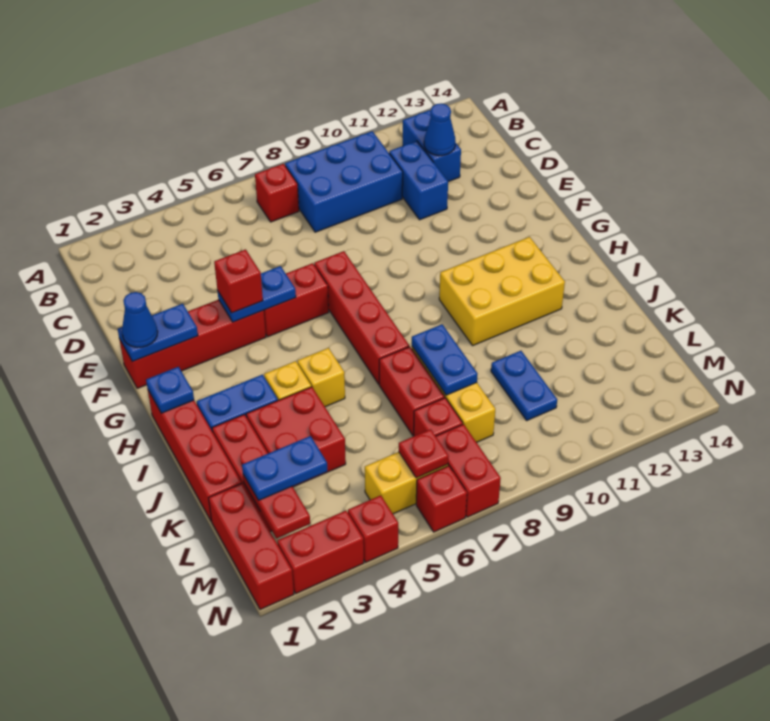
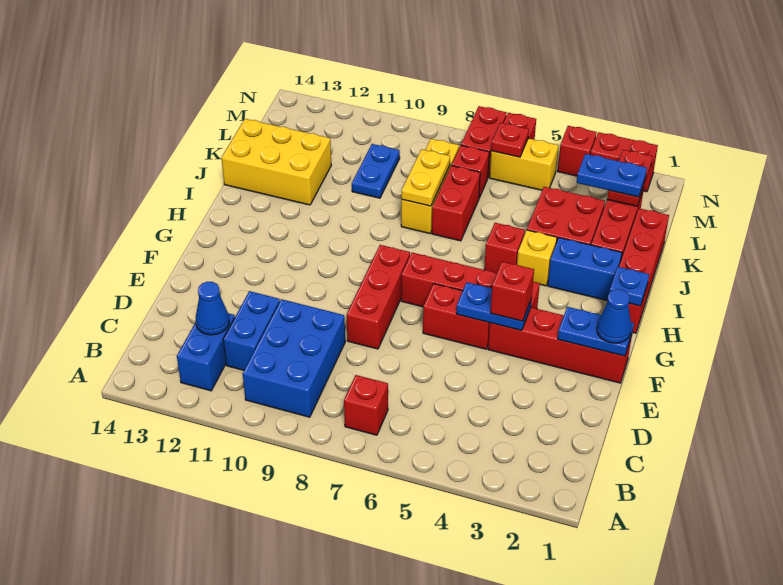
blue brick B8:C10 level 1 -> blue brick B9:D10 level 1
red brick F7:I7 level 1 -> red brick G4:G7 level 1
yellow brick H10:I12 level 1 -> yellow brick J12:K14 level 1
yellow brick I5 level 1 -> red brick I5 level 1
blue plate J8:K8 level 2 -> yellow plate J8:K8 level 2
red brick L1:N1 level 1 -> red brick E8:G8 level 1

